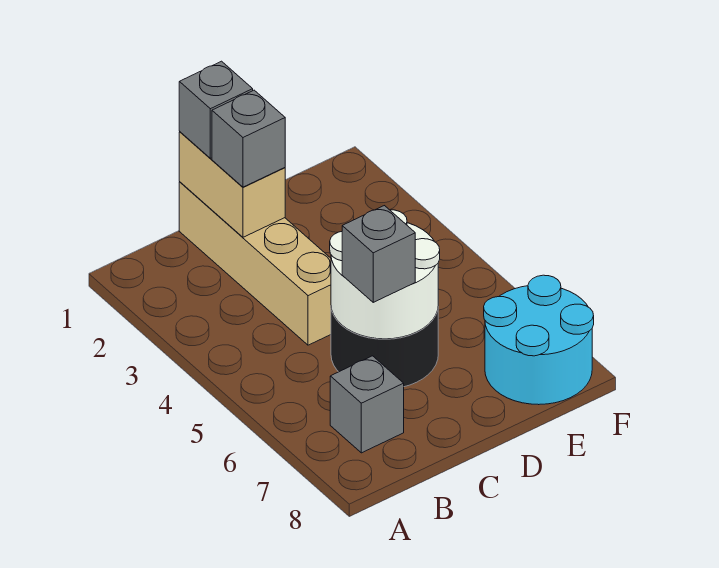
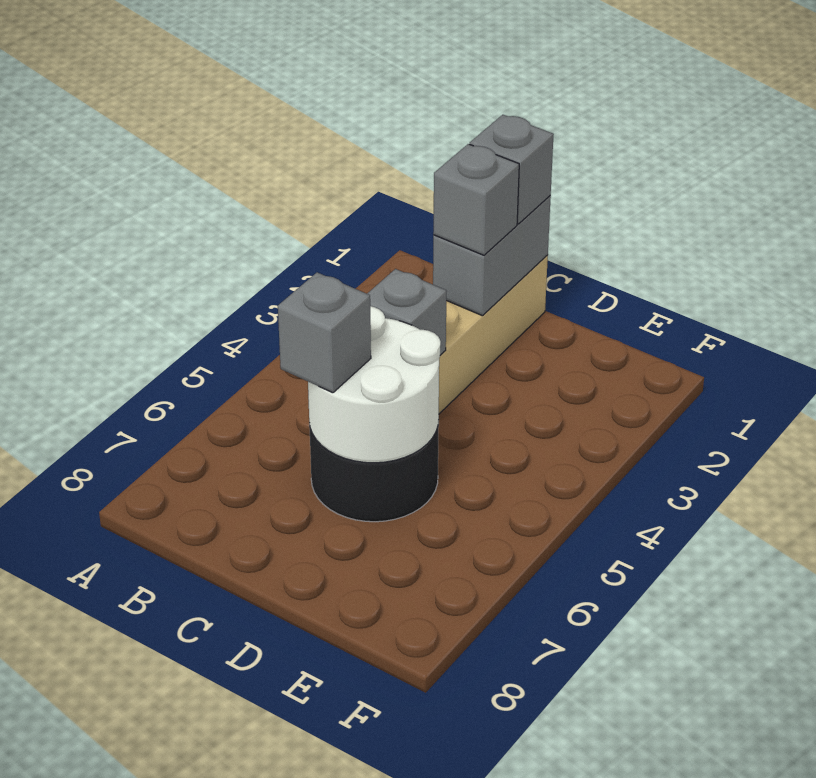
grey brick B7 level 1 -> grey brick C4 level 2
tan brick C1:C2 level 2 -> grey brick C1:C2 level 2
cyan round brick E7:F8 level 1 -> none

